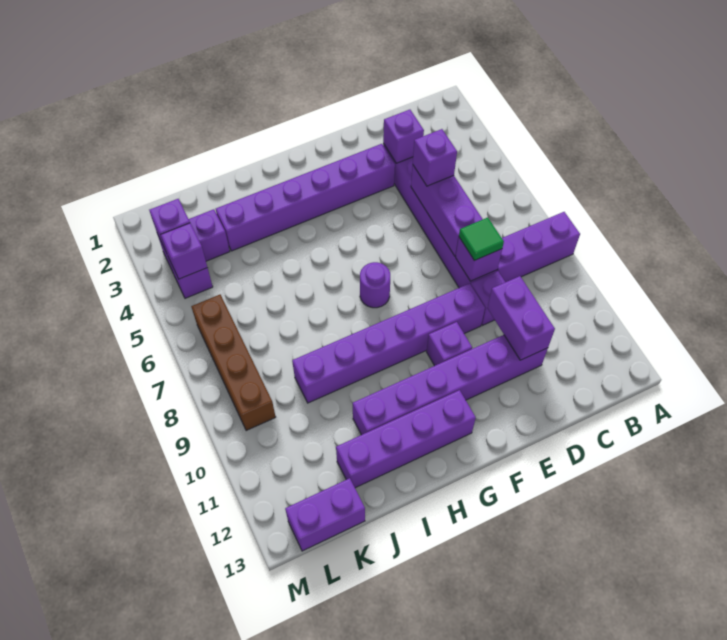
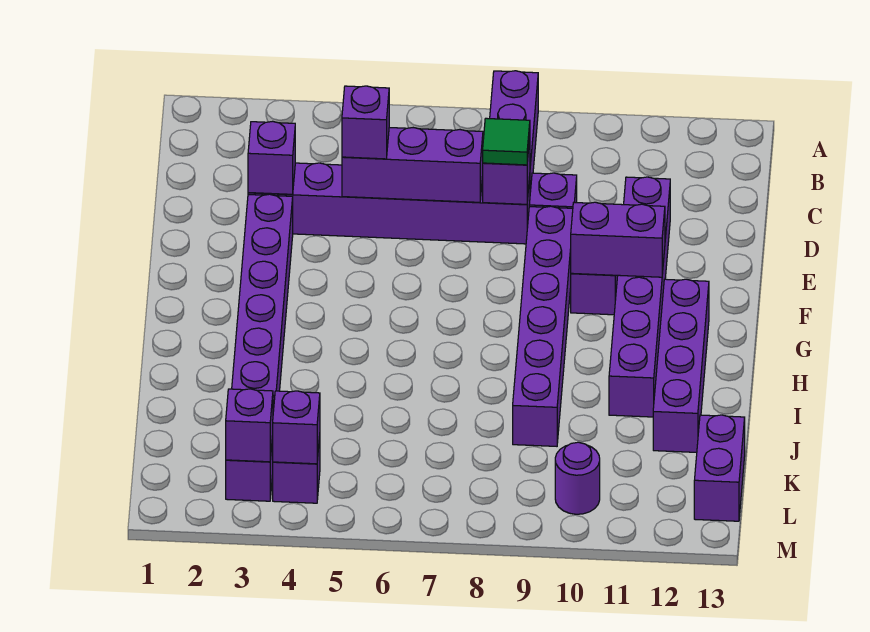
purple brick D10:D11 level 2 -> purple brick F10:F11 level 2
purple round brick G7 level 1 -> purple round brick L10 level 1
brown brick L6:L9 level 1 -> none

